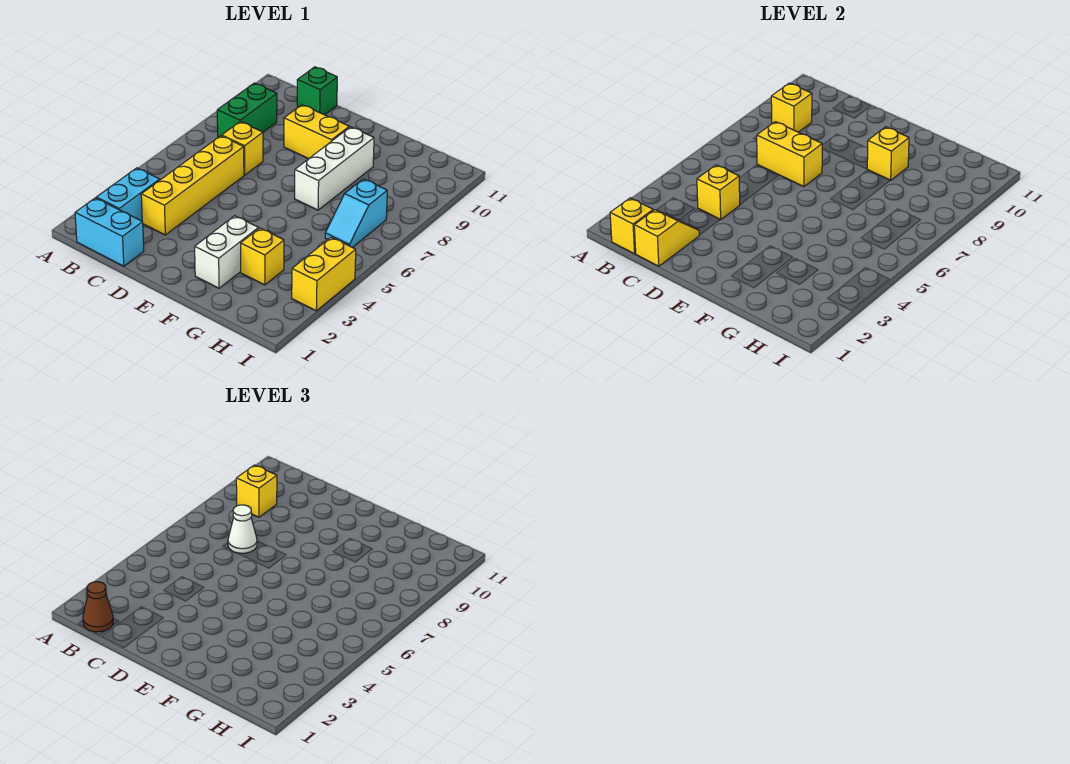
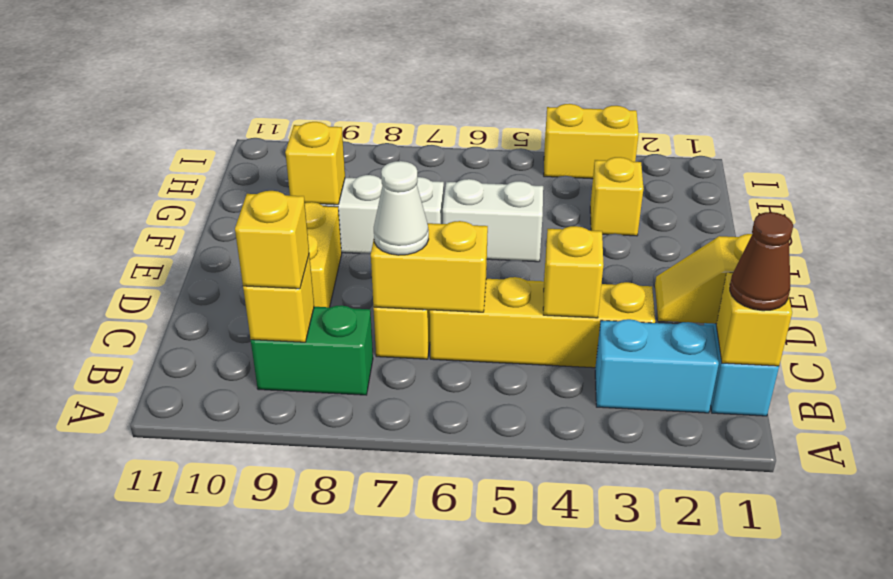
yellow brick C7:D7 level 2 -> yellow brick C6:C7 level 2
green brick C11 level 1 -> none
white brick F2:F3 level 1 -> white brick F5:F6 level 1
cyan slope H6:H7 level 1 top 7 -> none

